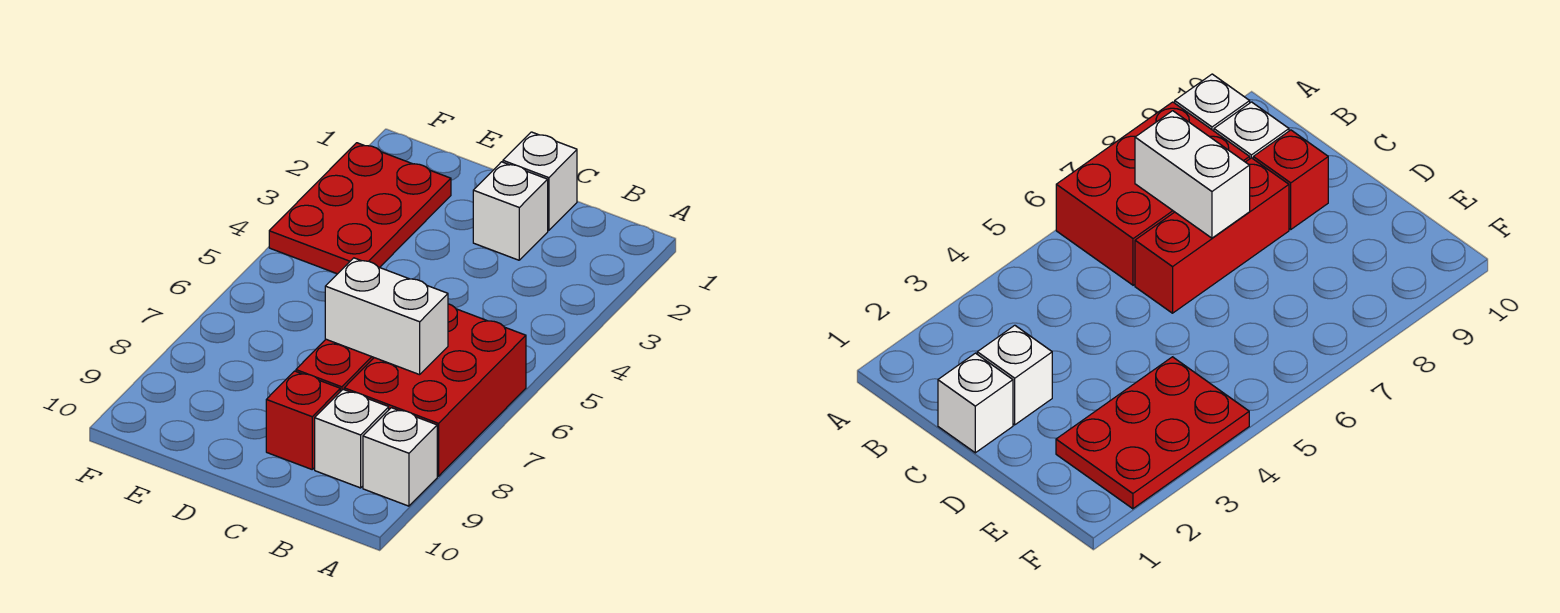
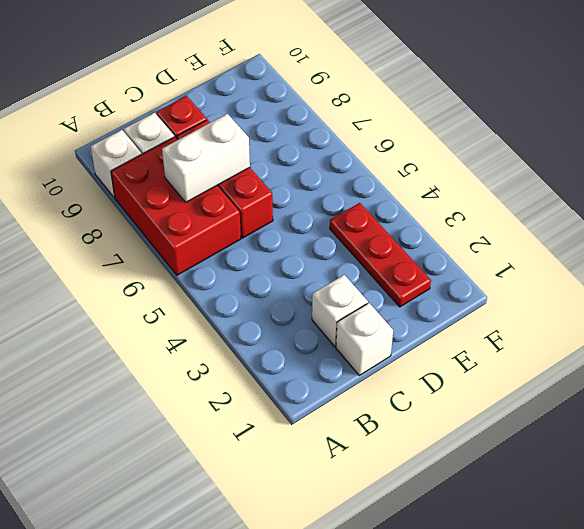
red plate E2:F4 level 1 -> red plate E2:E4 level 1

